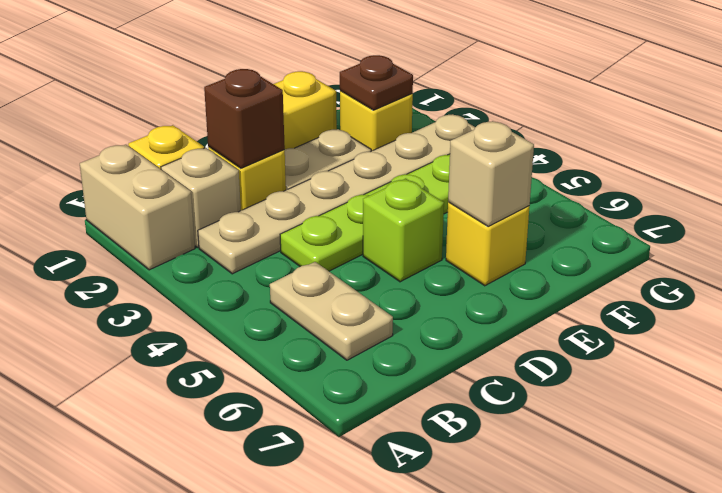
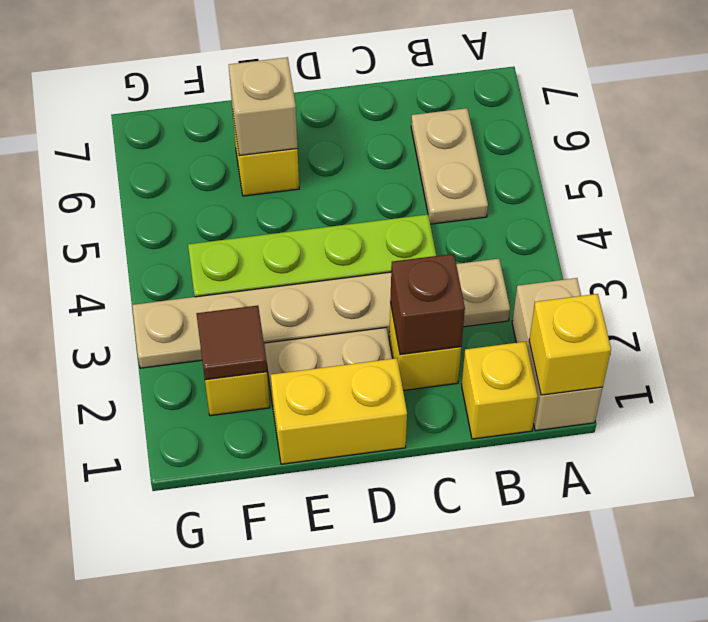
none -> yellow brick A1 level 2
tan brick B2 level 1 -> none
lime brick D5 level 1 -> none
brown plate F2 level 2 -> brown tile F2 level 2

